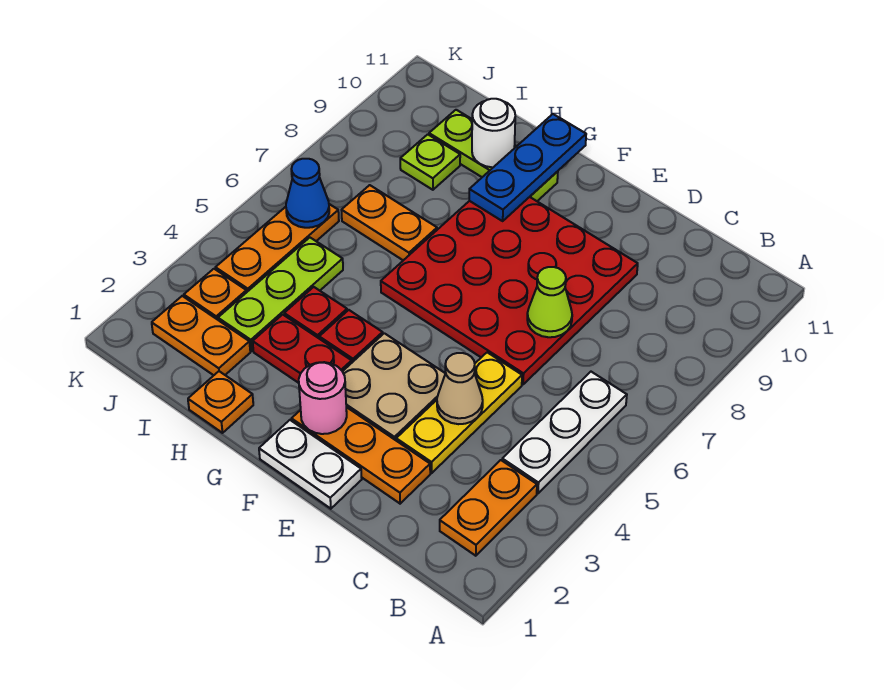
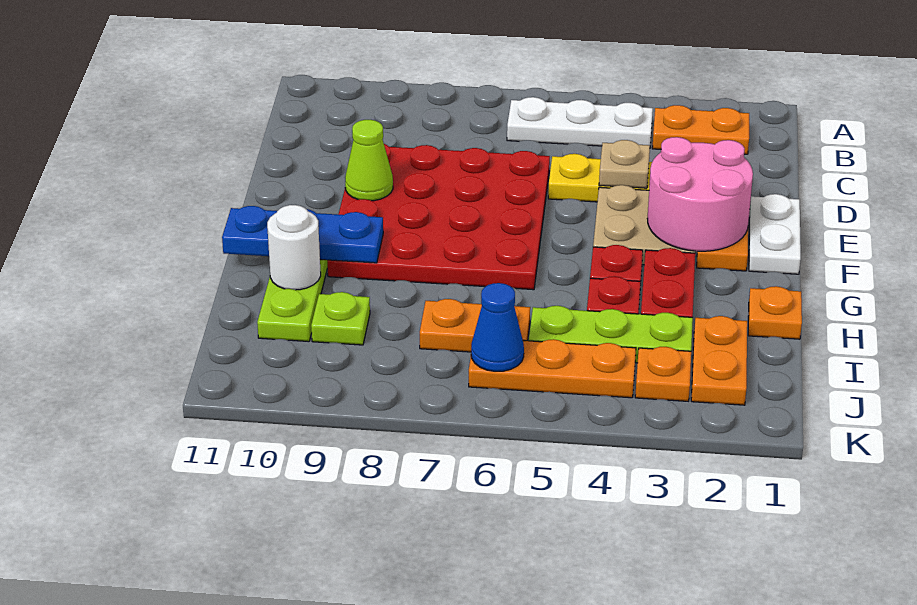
tan cone D4 level 2 -> tan plate D4 level 2
lime cone D7 level 2 -> lime cone E9 level 2
pink round brick F2 level 2 -> pink round brick E2:F3 level 2
orange plate H7:I7 level 1 -> orange plate I6:I7 level 1

